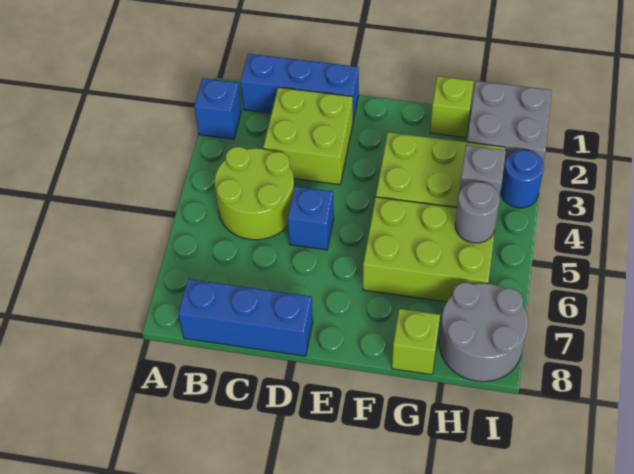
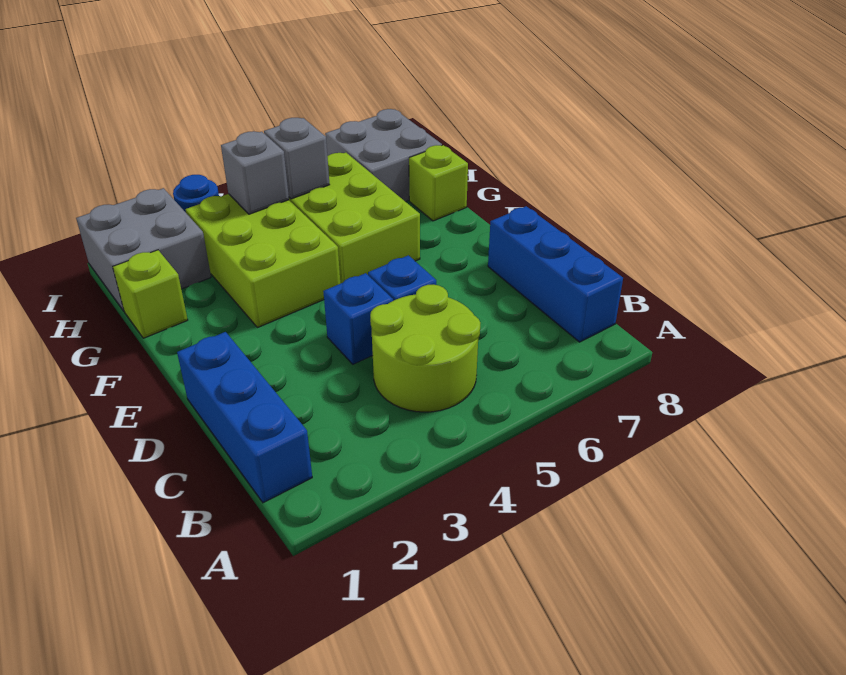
blue brick A2 level 1 -> blue brick D4 level 1
lime brick C2:D3 level 1 -> none
grey round brick H5 level 2 -> grey brick H5 level 2
grey round brick H7:I8 level 1 -> grey brick H7:I8 level 1

